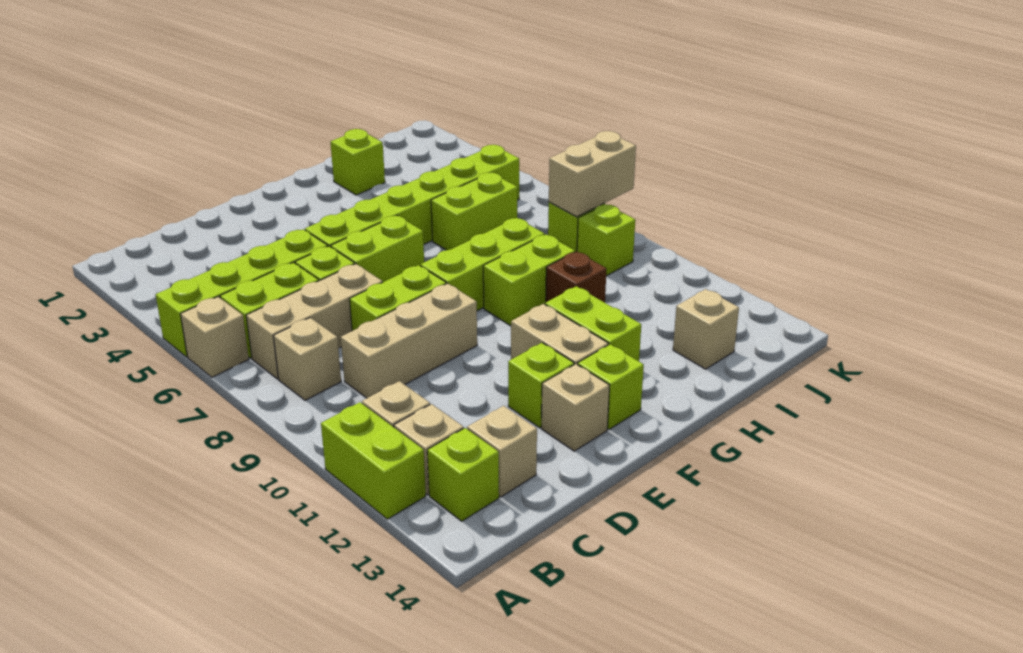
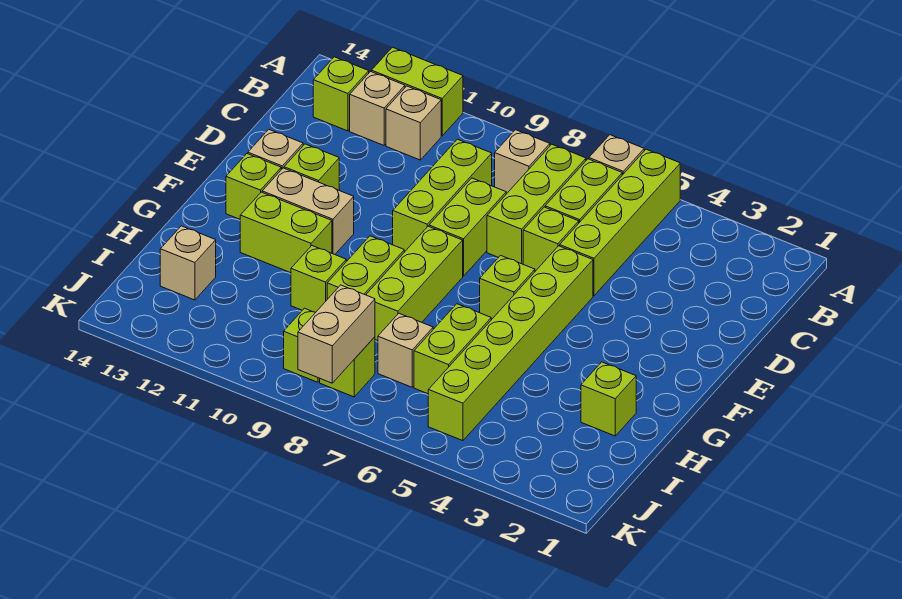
tan brick B7:D7 level 1 -> lime brick B7:D7 level 1
tan brick C9:E9 level 1 -> lime brick C9:E9 level 1
tan brick C13 level 1 -> tan brick I7 level 1
lime brick E6:F6 level 1 -> lime brick F6 level 1
brown brick H10 level 1 -> lime brick H10 level 1

